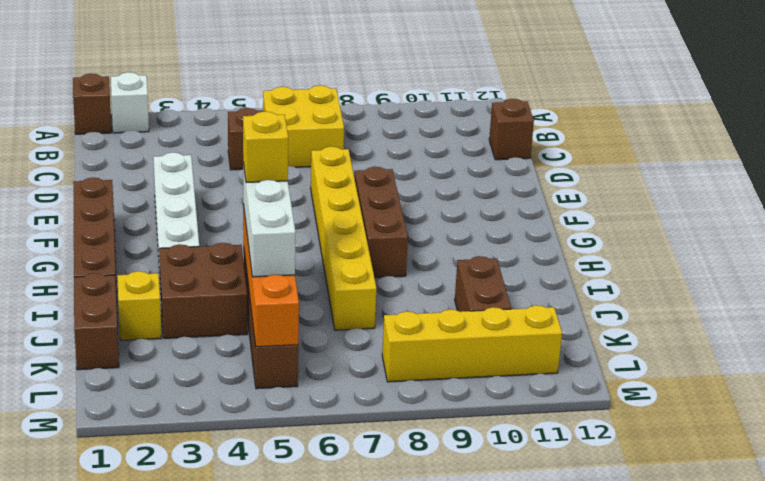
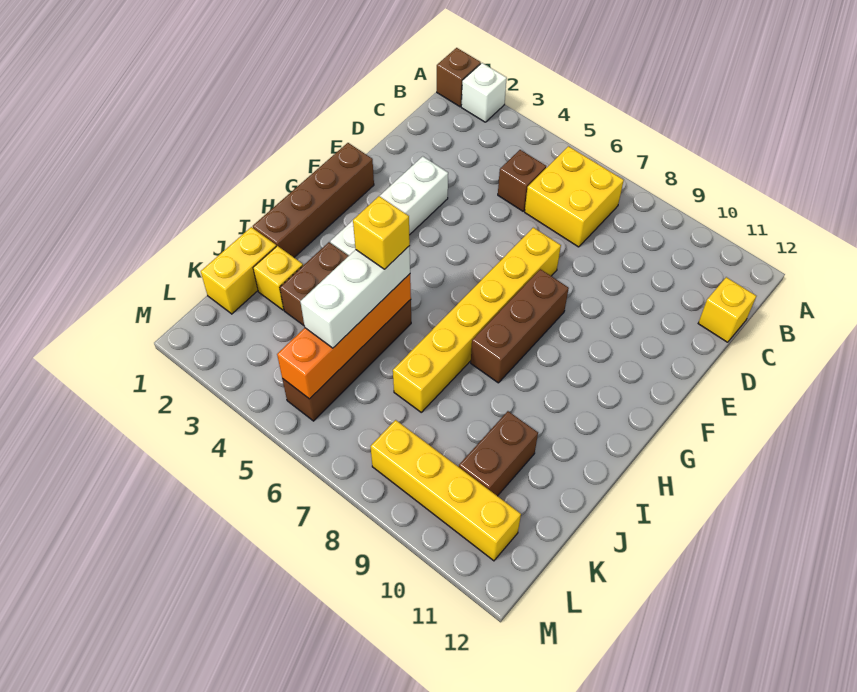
brown brick C12 level 1 -> yellow brick C12 level 1
brown brick J1:K1 level 1 -> yellow brick J1:K1 level 1

